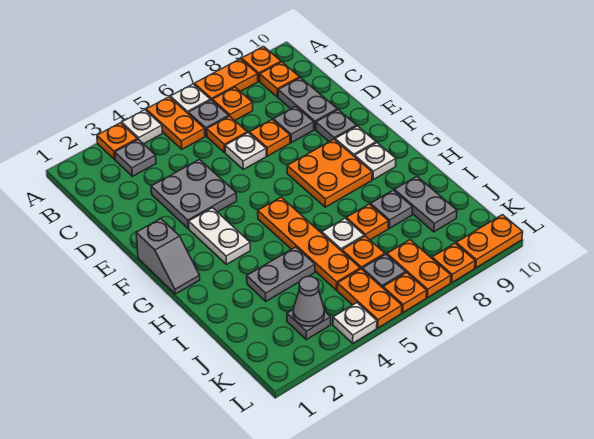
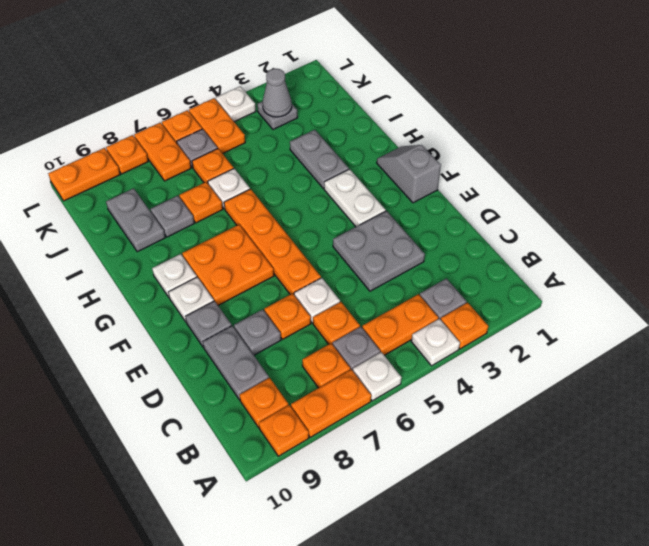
orange plate A5:B5 level 1 -> orange plate B4:B5 level 1
orange plate G5:J5 level 1 -> orange plate E6:H6 level 1
grey plate I3:I4 level 1 -> grey plate H3:I3 level 1

